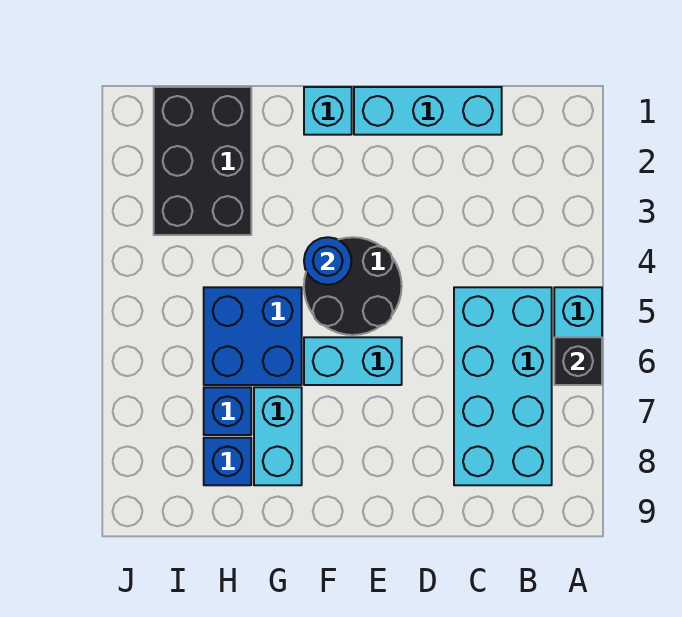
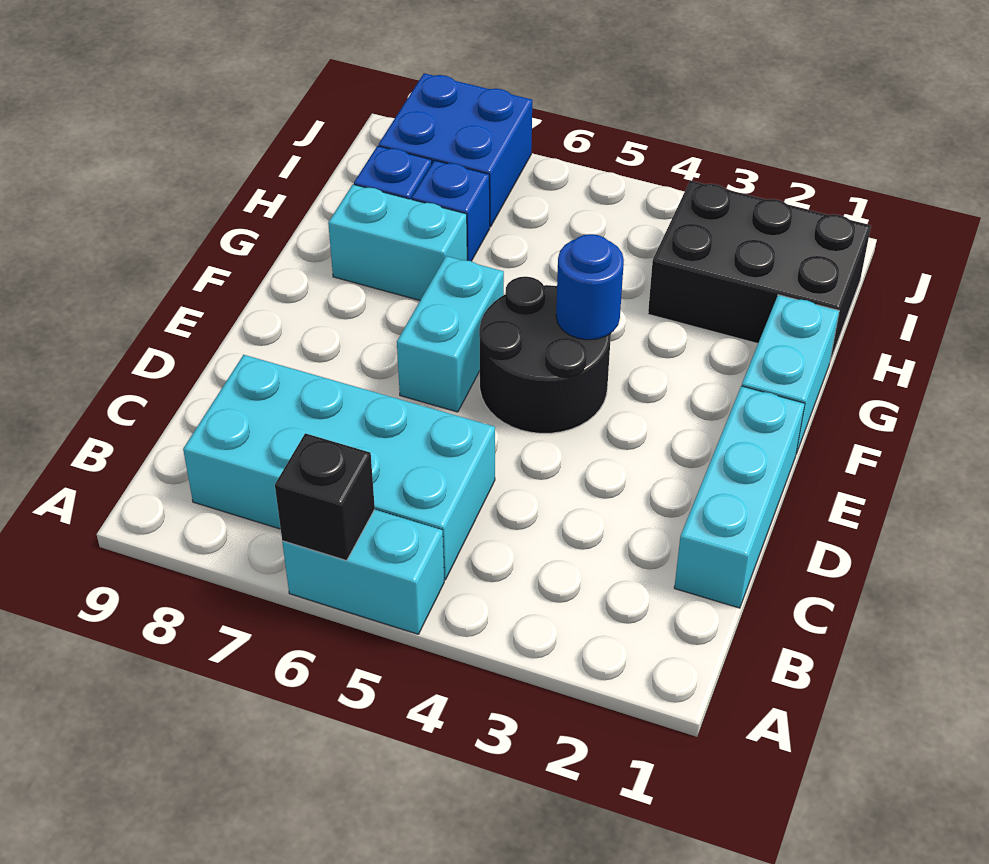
cyan brick F1 level 1 -> cyan brick F1:G1 level 1
blue brick G5:H6 level 1 -> blue brick I7:J8 level 1

